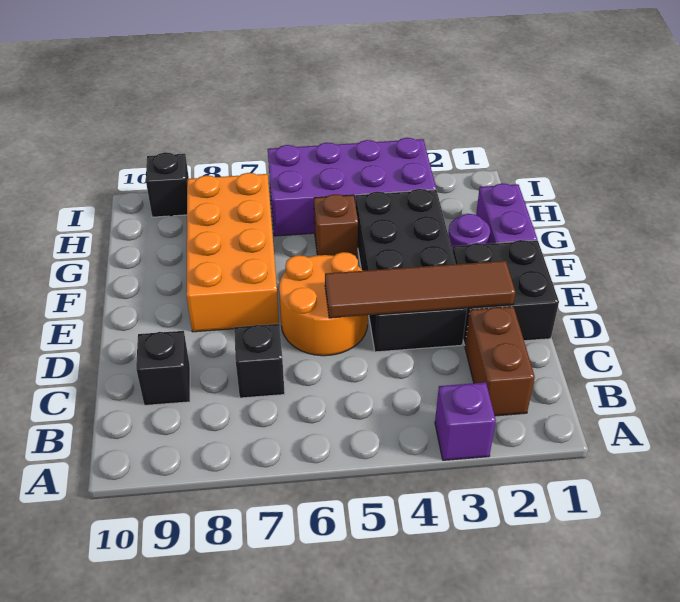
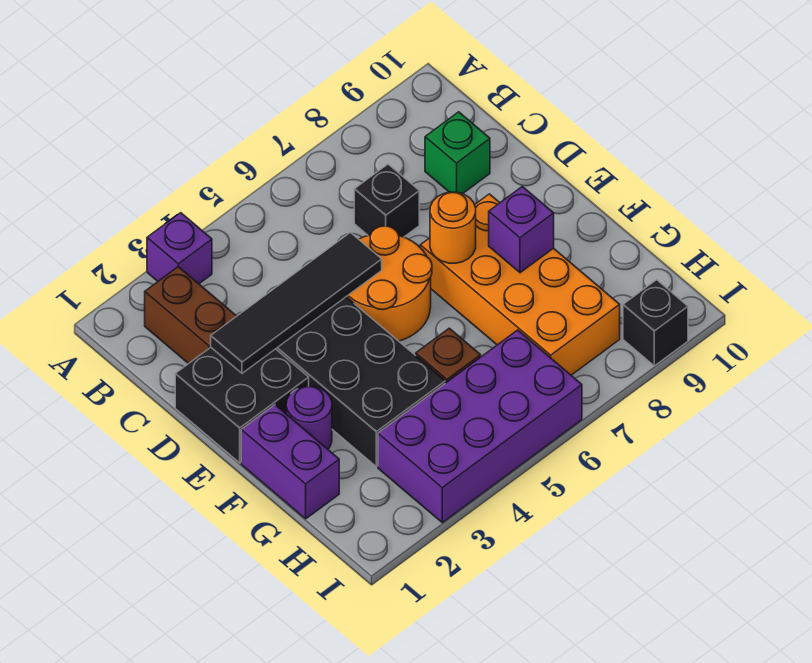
black brick C9 level 1 -> green brick C9 level 1
brown tile D2:D5 level 2 -> black tile D2:D5 level 2
none -> orange round brick E7 level 2
none -> purple brick F8 level 2

